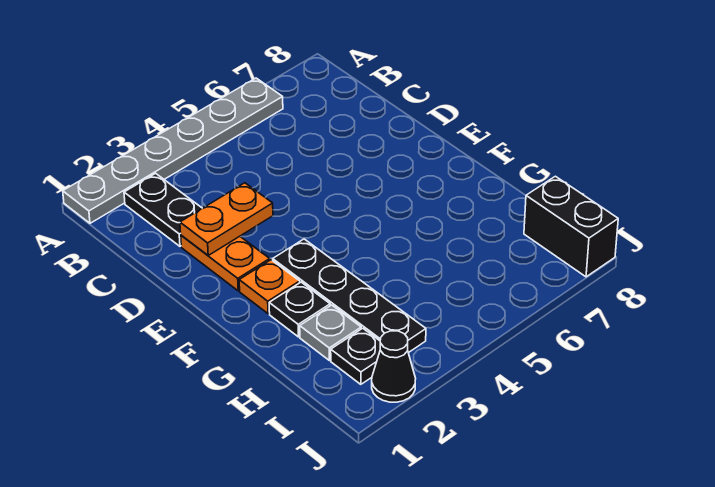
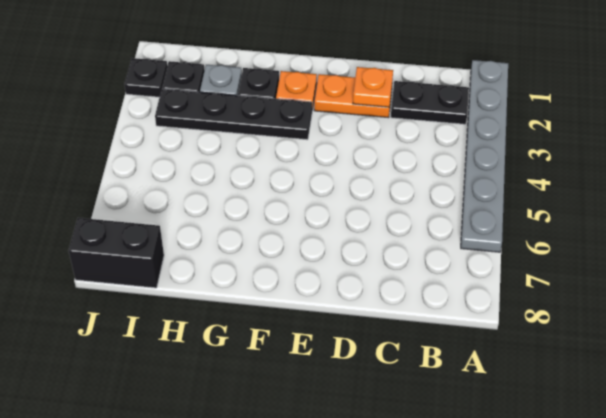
orange plate D2:D3 level 2 -> orange plate D2 level 2
black cone J2 level 1 -> black plate J2 level 1

